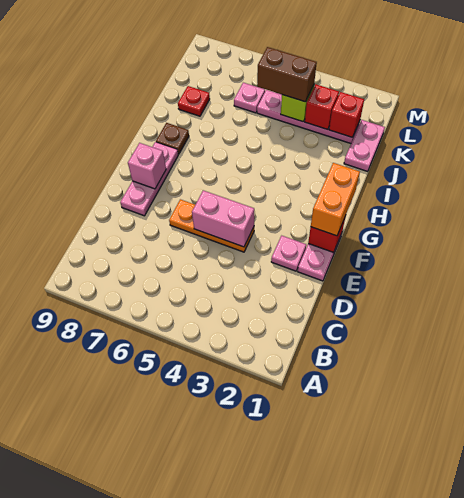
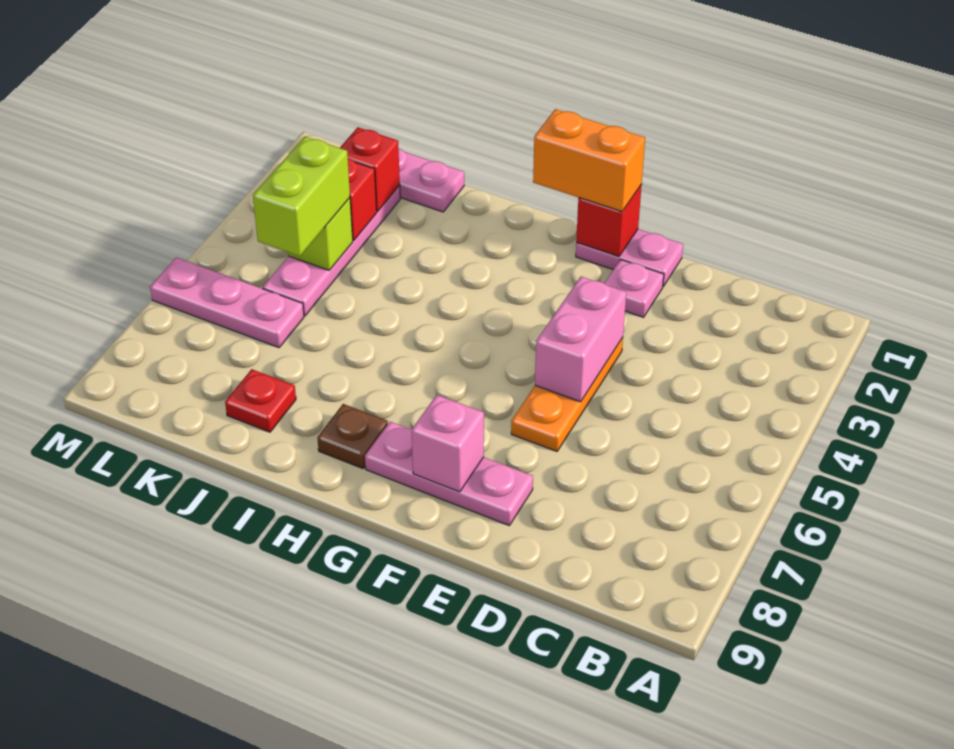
brown brick K4:K5 level 3 -> lime brick K4:K5 level 3
pink plate K6 level 1 -> pink plate K6:M6 level 1

